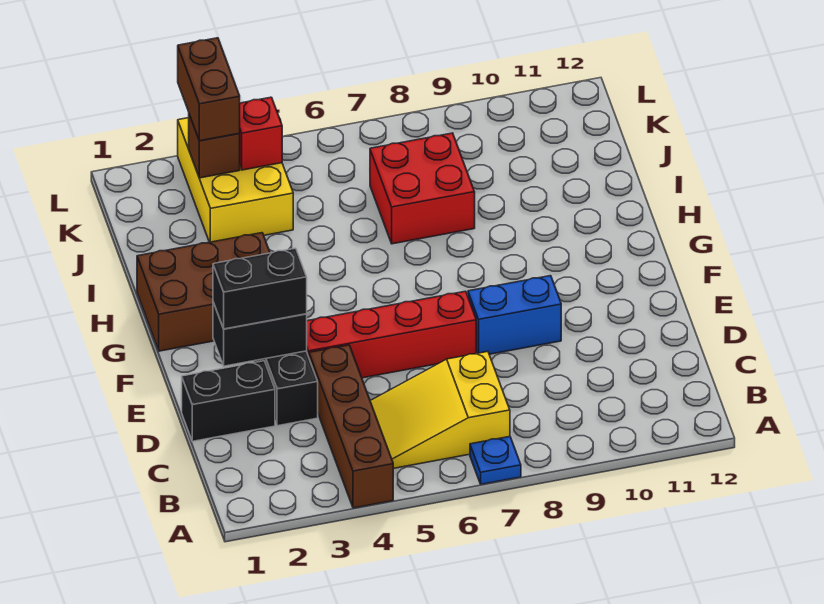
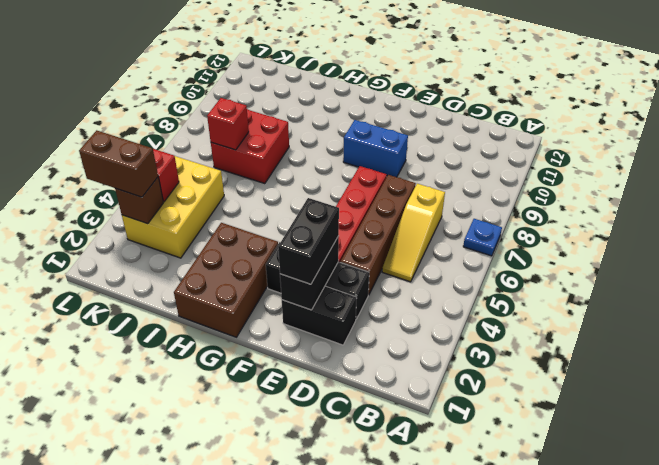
brown brick A4:D4 level 1 -> brown brick D4:D7 level 1
yellow slope B5:C7 level 1 top 7 -> yellow slope C5:C7 level 1 top 7
black brick D1:D2 level 1 -> black brick D2:E2 level 1
blue brick E8:E9 level 1 -> blue brick E9:F9 level 1
yellow brick J3:L4 level 1 -> yellow brick J3:K5 level 1
none -> red brick J7 level 2

